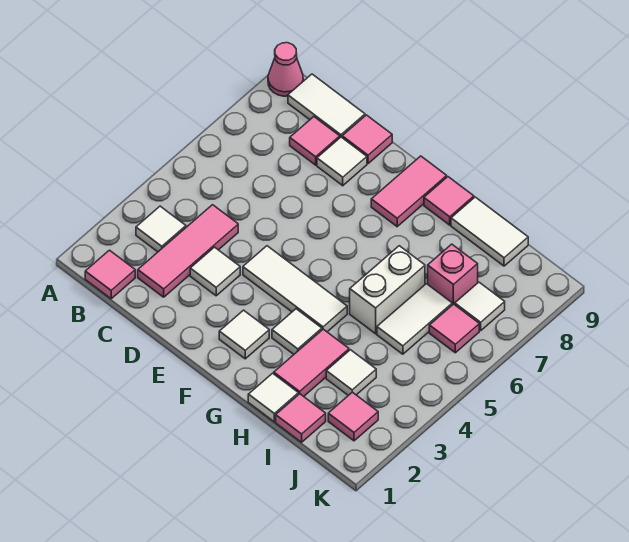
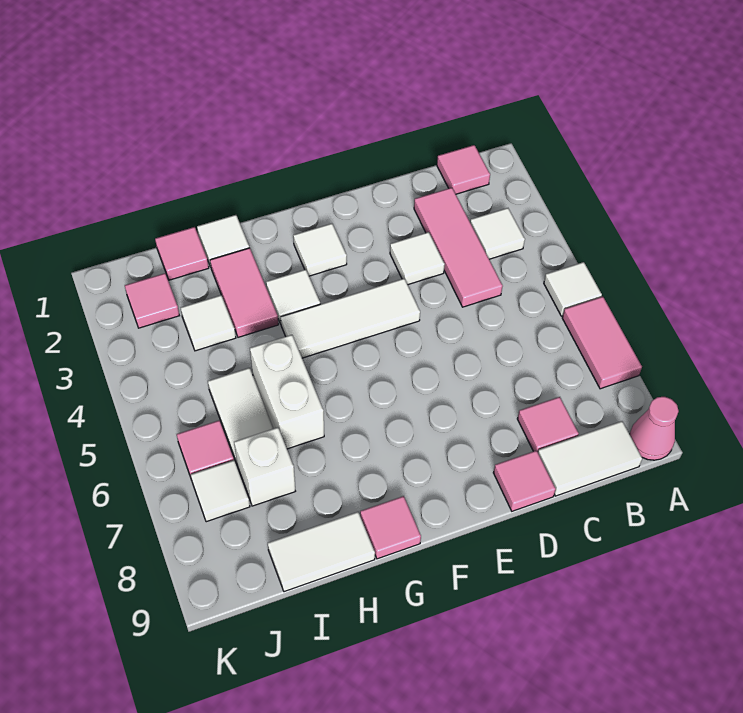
white tile D8 level 1 -> white tile A5 level 1
pink tile F8:F9 level 1 -> pink tile A6:A7 level 1
pink brick I7 level 1 -> white brick I7 level 1

